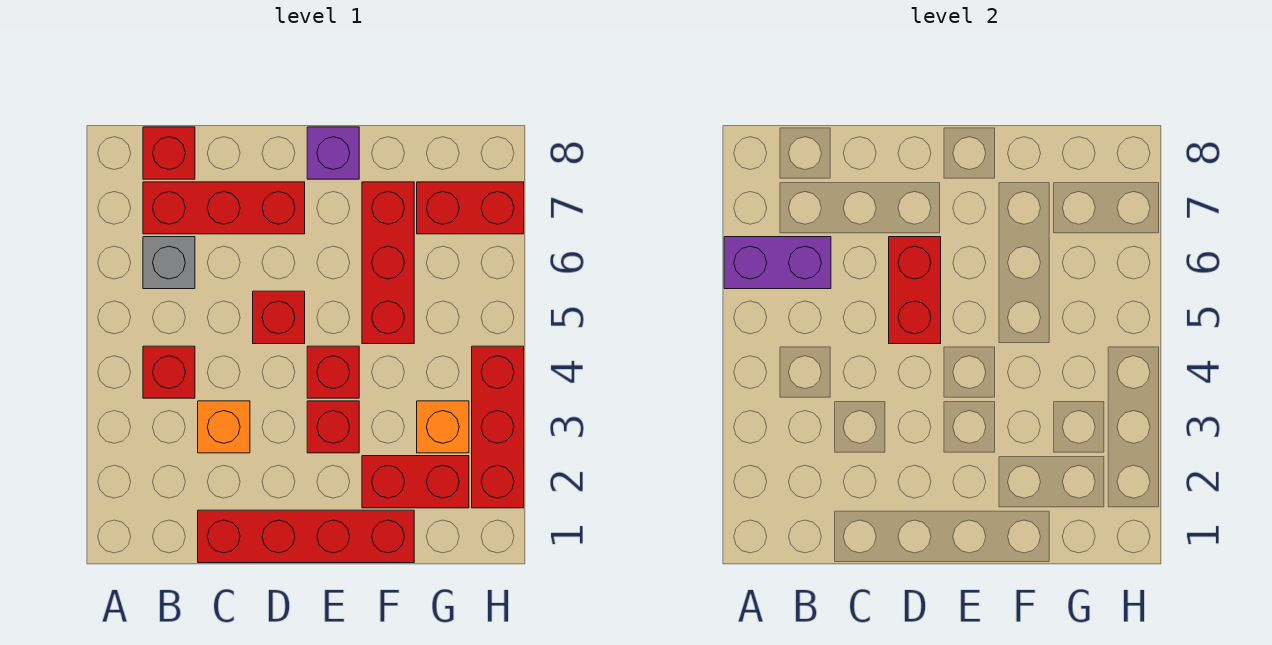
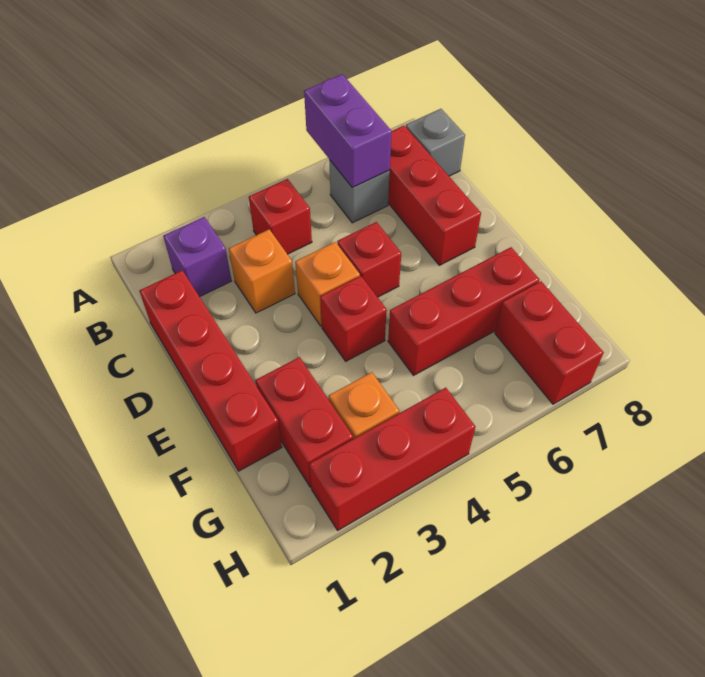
red brick B8 level 1 -> grey brick B8 level 1
none -> orange brick D4 level 1
red brick D5:D6 level 2 -> none
red brick E3 level 1 -> none
purple brick E8 level 1 -> purple brick B2 level 1

